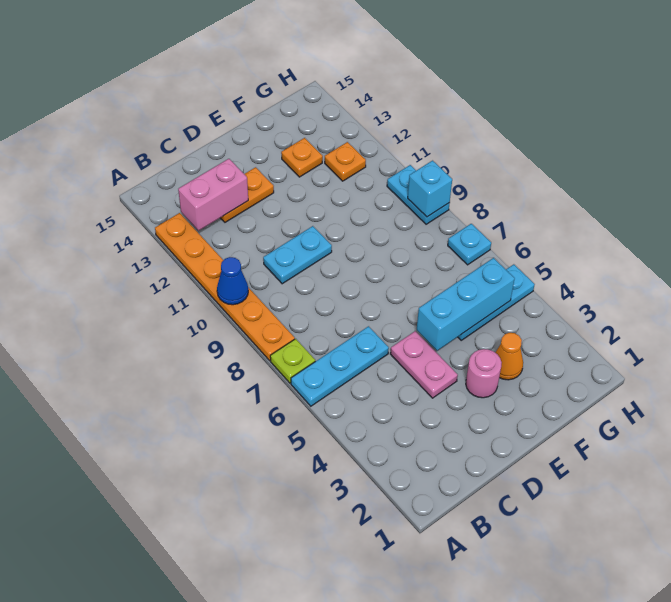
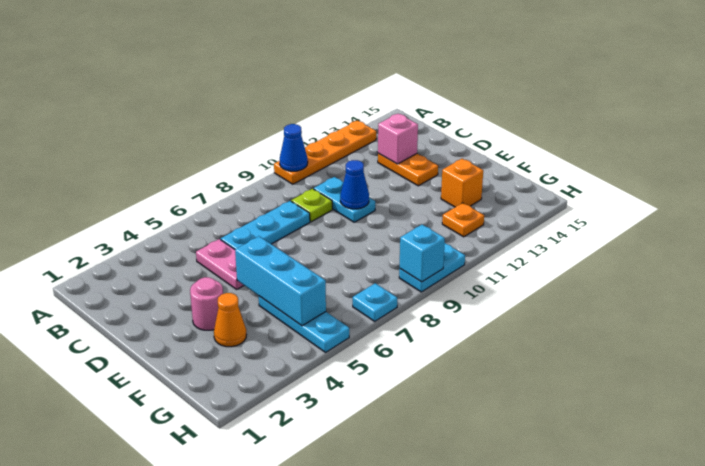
cyan plate A6:C6 level 1 -> cyan plate C6:C8 level 1
lime plate A7 level 1 -> lime plate C9 level 1
orange plate A8:A13 level 1 -> orange plate A10:A13 level 1
pink brick B13:C13 level 2 -> pink brick C13 level 2
pink plate D4:D5 level 1 -> pink plate C5:D5 level 1
none -> blue cone D10 level 2
orange plate F13 level 1 -> orange brick F13 level 1

